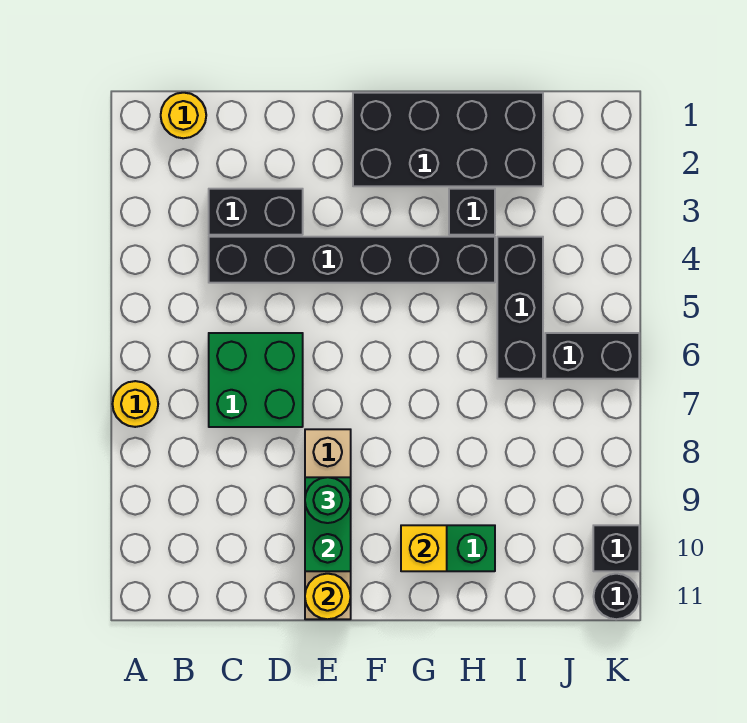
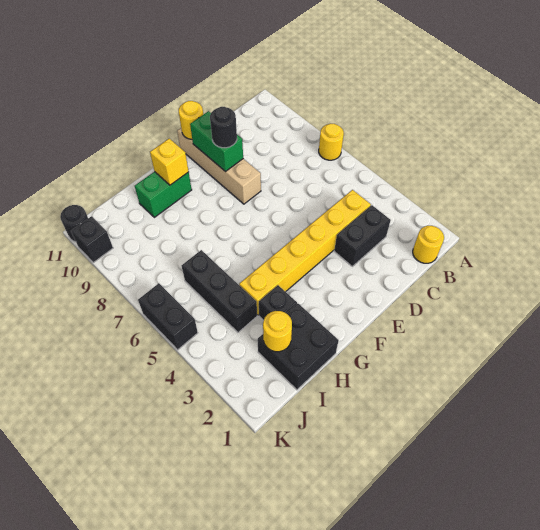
black brick C4:H4 level 1 -> yellow brick C4:H4 level 1
green brick C6:D7 level 1 -> none
green round brick E9 level 3 -> black round brick E9 level 3
black brick F1:I2 level 1 -> black brick H1:I2 level 1
none -> yellow round brick I2 level 2
black brick J6:K6 level 1 -> black brick K5:K6 level 1

